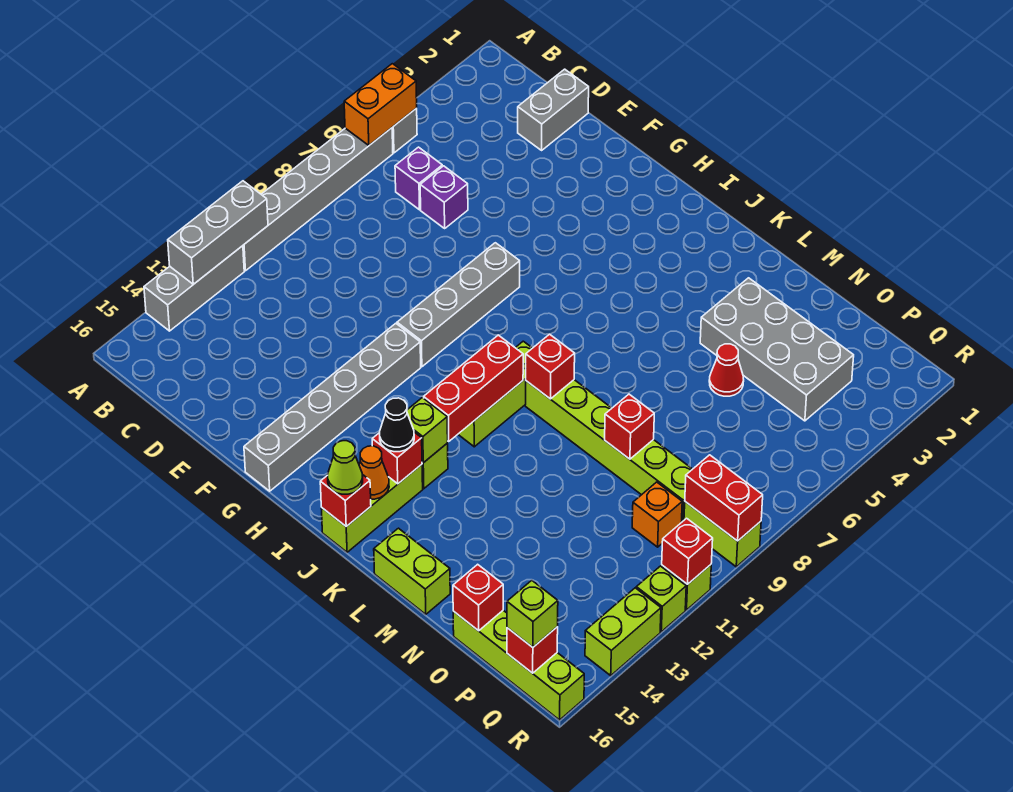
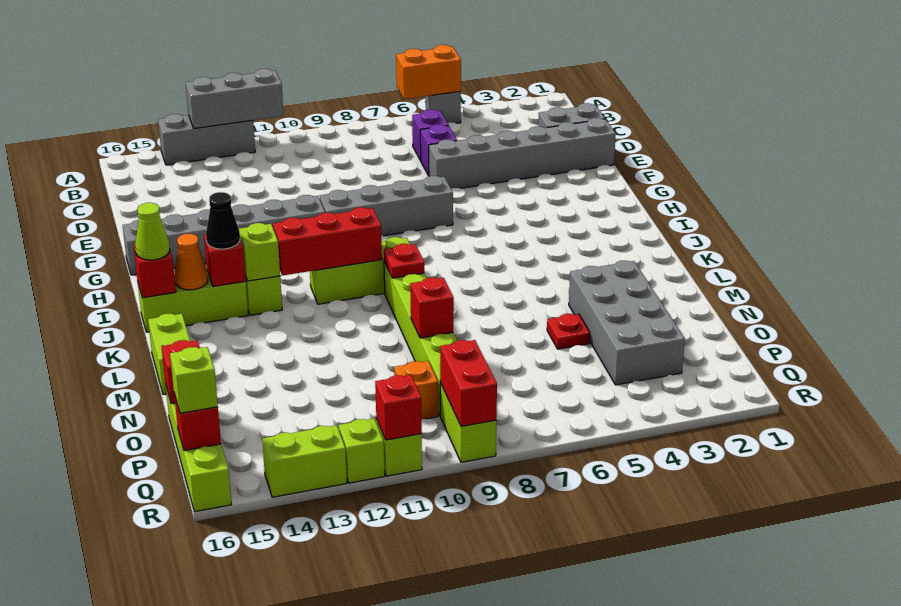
grey brick A6:A11 level 1 -> grey brick E1:E6 level 1
red brick K9 level 2 -> red plate K9 level 2
red cone N5 level 1 -> red plate N5 level 1

